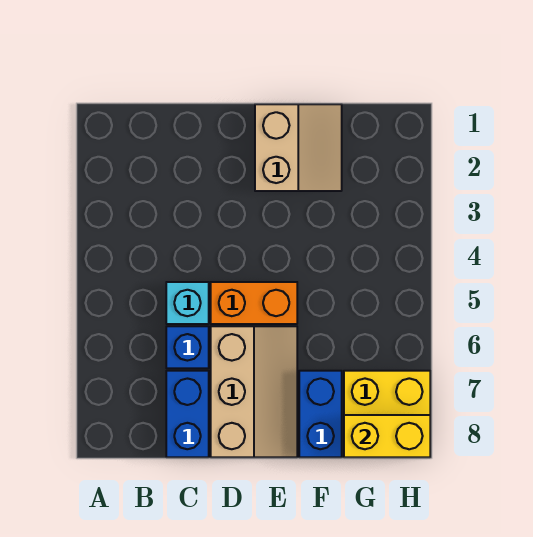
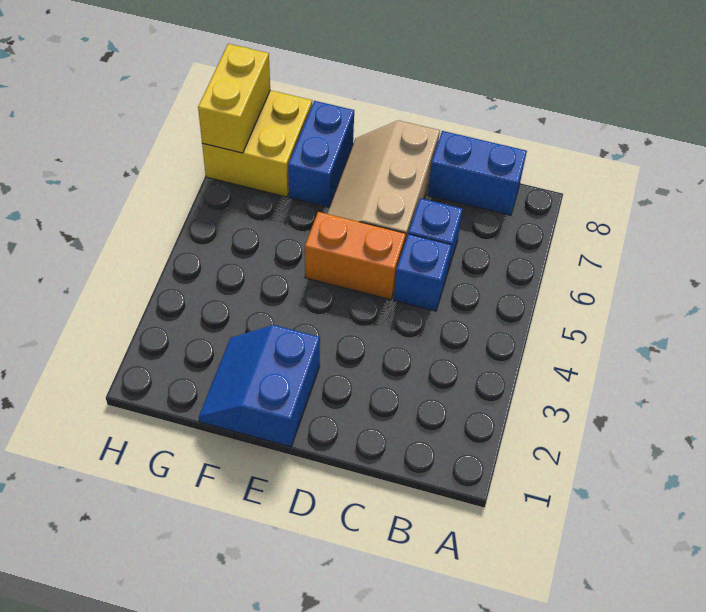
cyan brick C5 level 1 -> blue brick C5 level 1
blue brick C7:C8 level 1 -> blue brick B8:C8 level 1
tan slope E1:F2 level 1 top E -> blue slope E1:F2 level 1 top E
yellow brick G8:H8 level 2 -> yellow brick H7:H8 level 2

